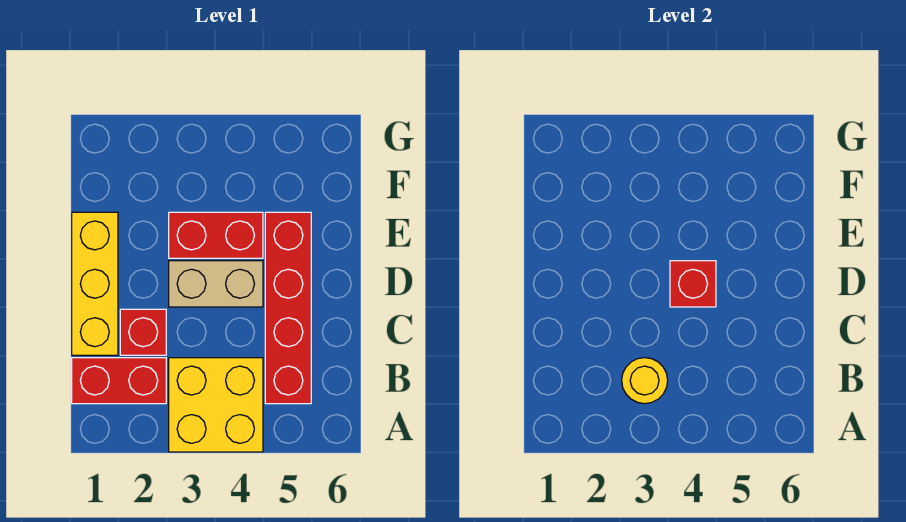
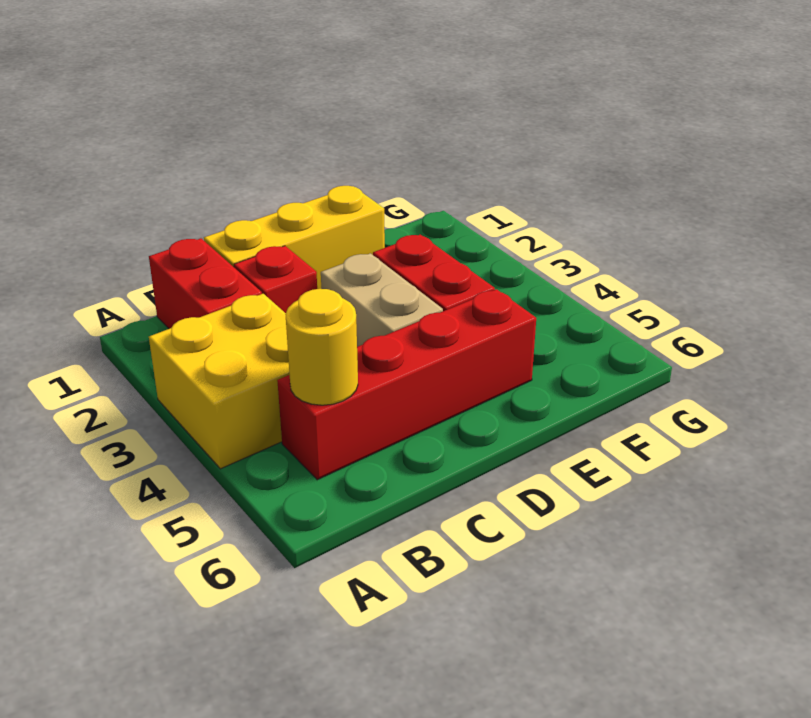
yellow round brick B3 level 2 -> yellow round brick B5 level 2
red brick D4 level 2 -> none

